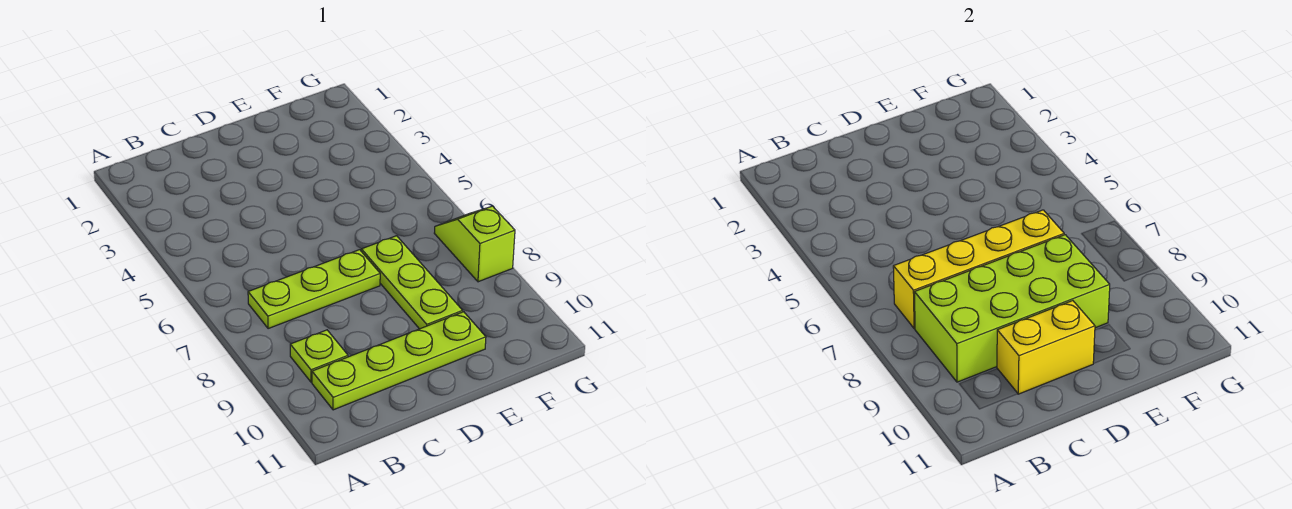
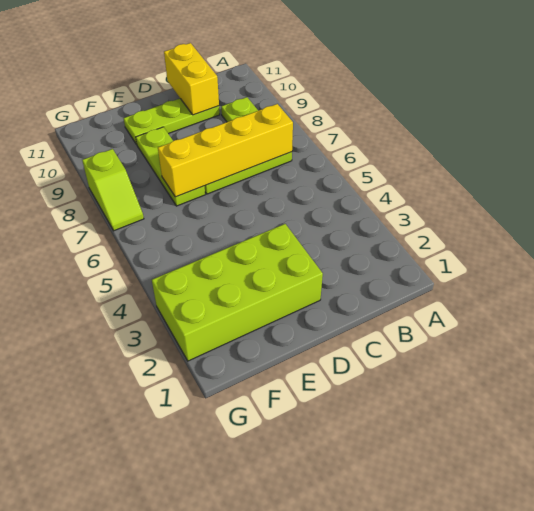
lime brick B8:E9 level 2 -> lime brick D2:G3 level 1
lime plate B10:E10 level 1 -> lime plate C10:E10 level 1
yellow brick C10:D10 level 2 -> yellow brick C10:C11 level 2

